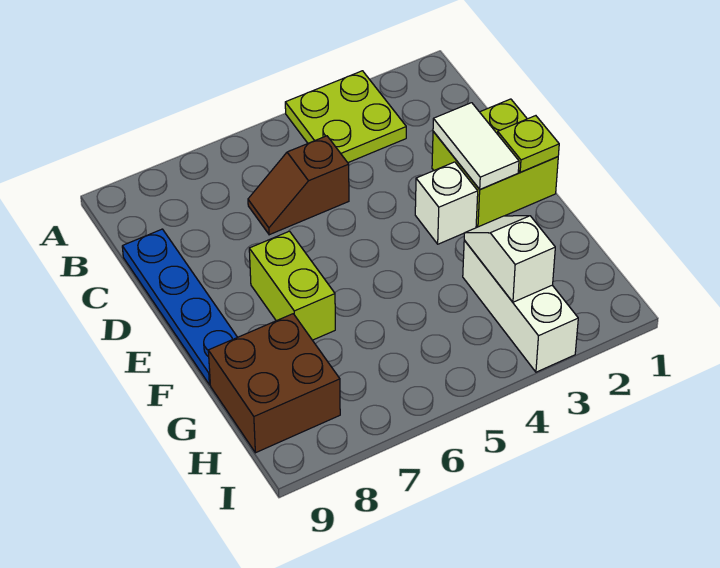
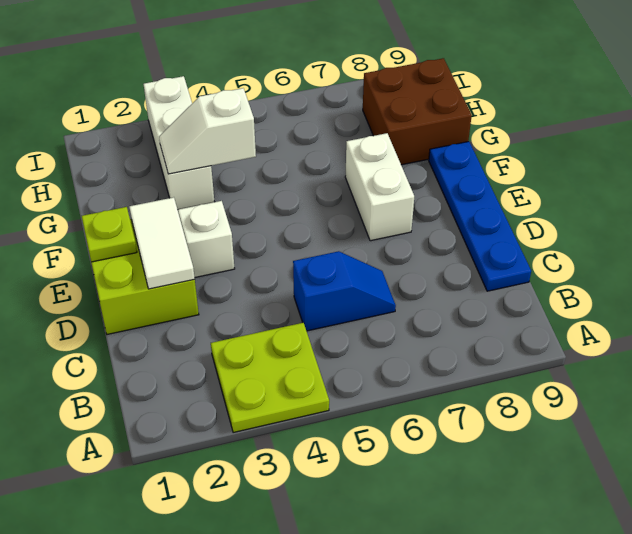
brown slope C5:C6 level 1 top 5 -> blue slope C5:C6 level 1 top 5
lime brick E7:F7 level 1 -> white brick E7:F7 level 1
white slope G3:H3 level 2 top H -> white slope G3:G4 level 2 top 4

